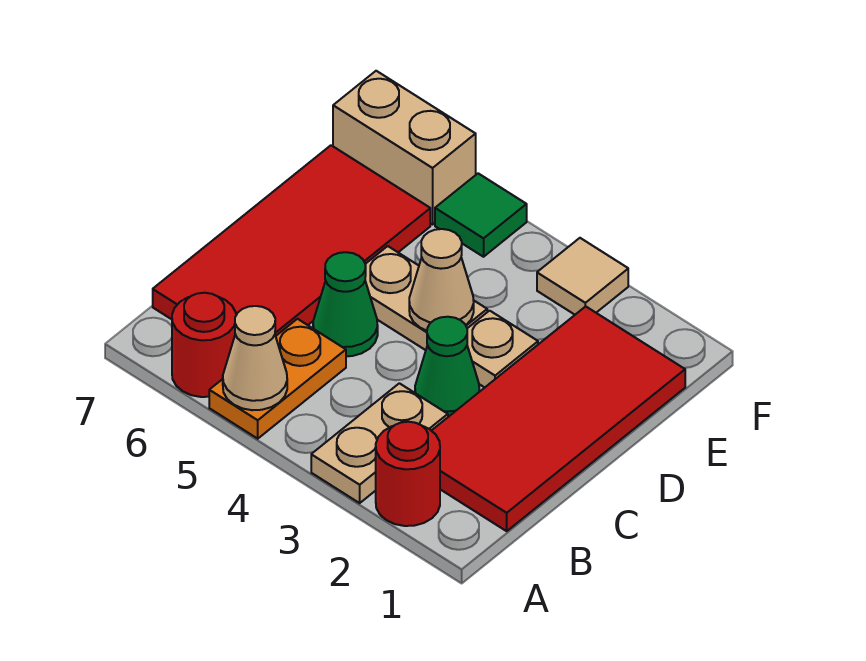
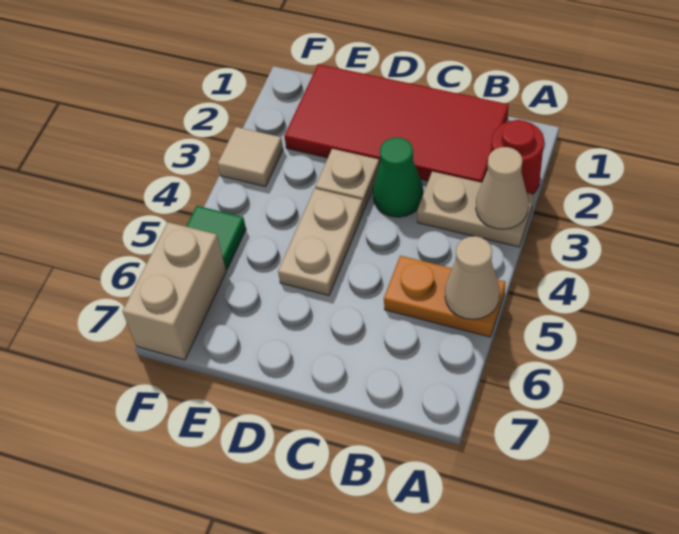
red round brick A6 level 1 -> none
red tile B6:E7 level 1 -> none
green cone C5 level 1 -> none
tan cone D4 level 2 -> tan cone A3 level 2

